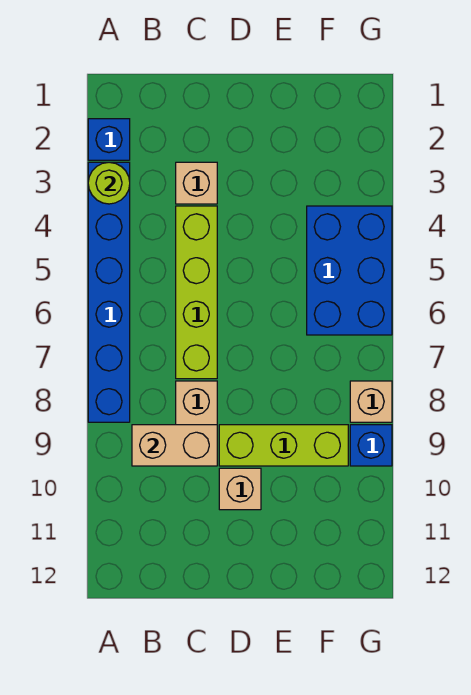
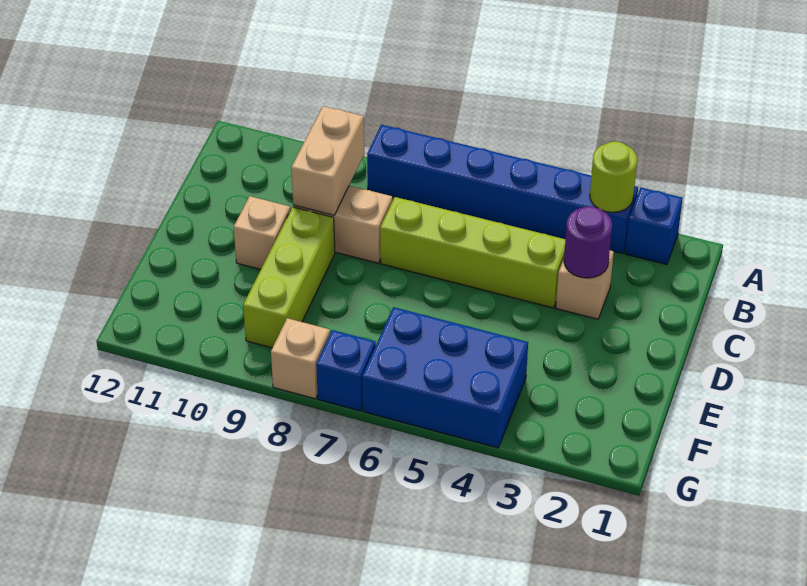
none -> purple round brick C3 level 2
blue brick G9 level 1 -> blue brick G7 level 1

